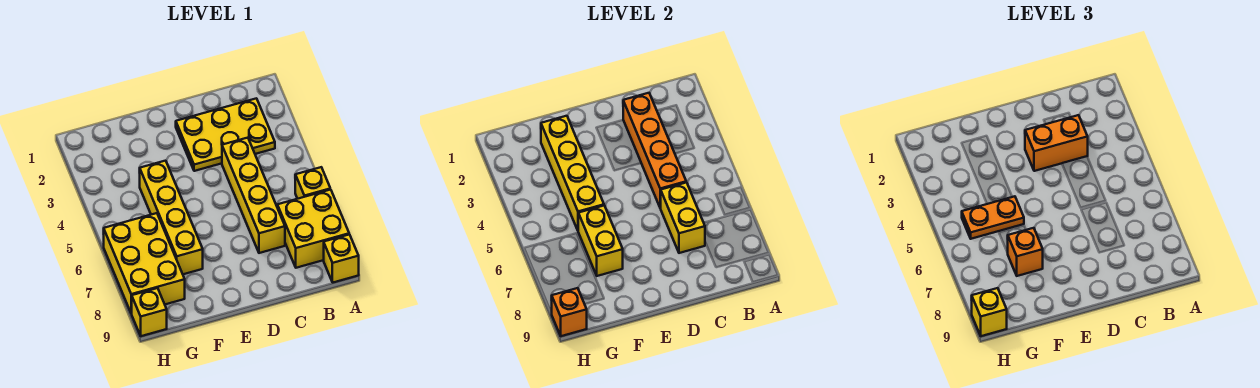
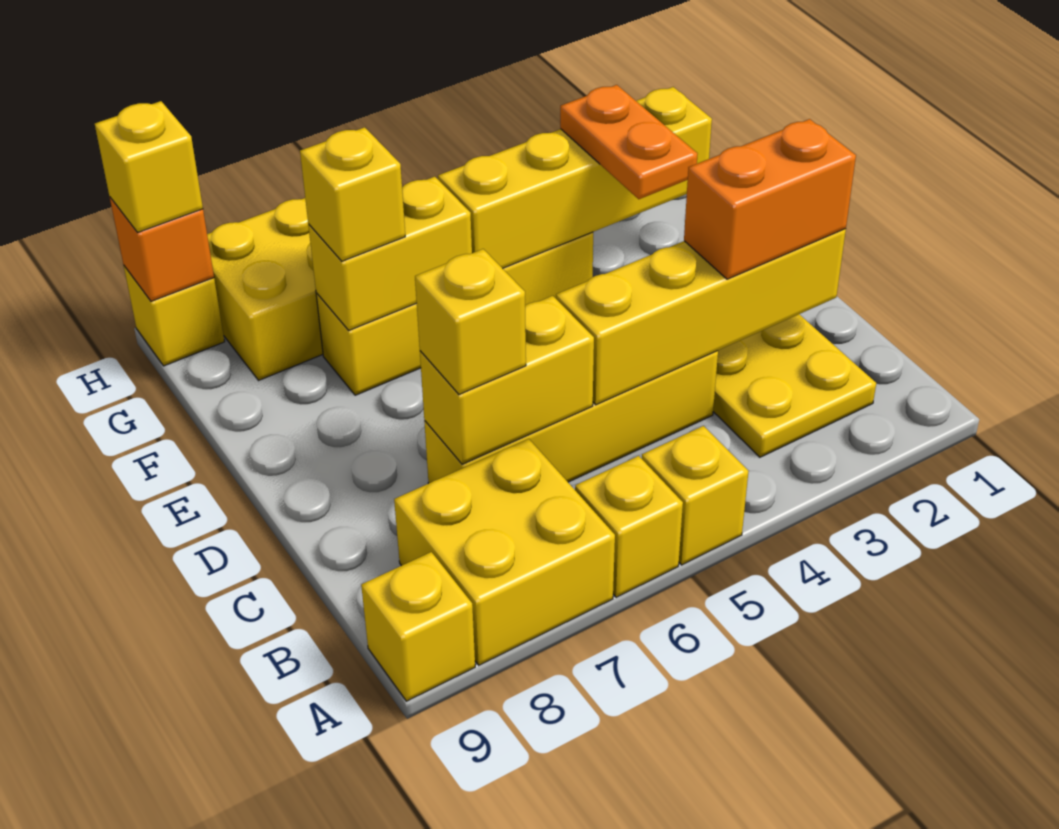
none -> yellow brick A5 level 1
orange brick C2:C5 level 2 -> yellow brick C2:C5 level 2
orange brick C3:D3 level 3 -> orange brick C2:C3 level 3
none -> yellow brick C7 level 3
orange plate F5:G5 level 3 -> orange plate E3:F3 level 3
orange brick F7 level 3 -> yellow brick F7 level 3

